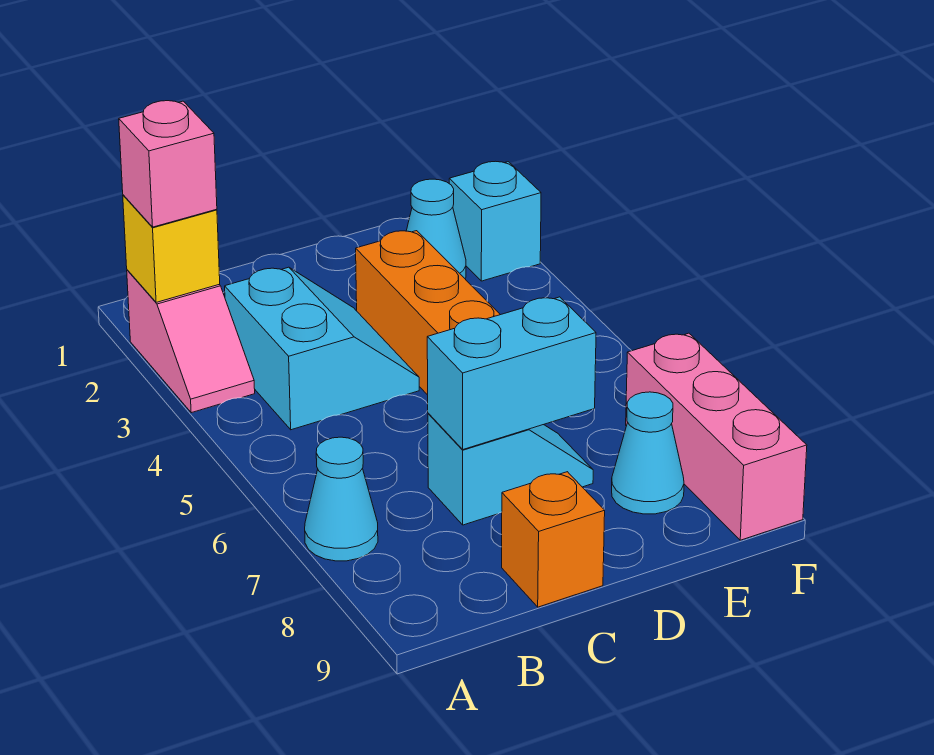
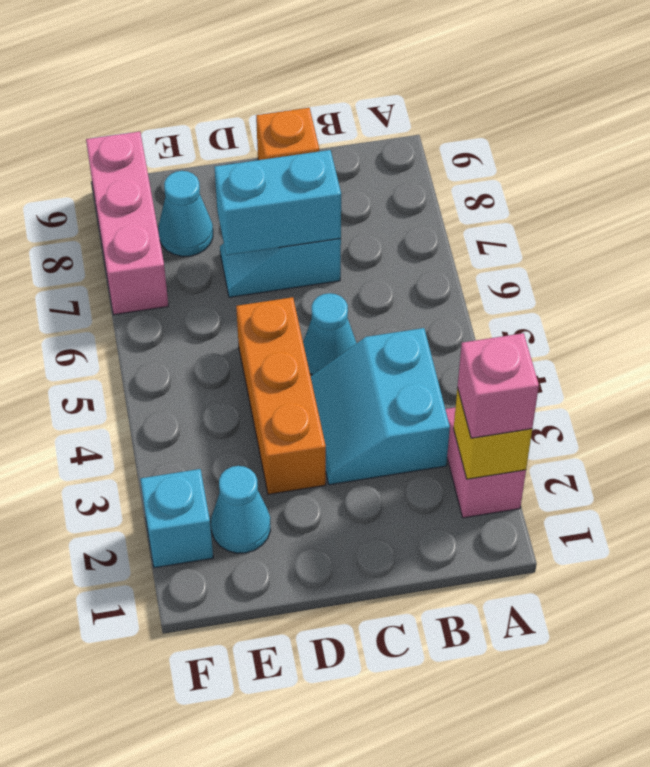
cyan cone A7 level 1 -> cyan cone C5 level 1

